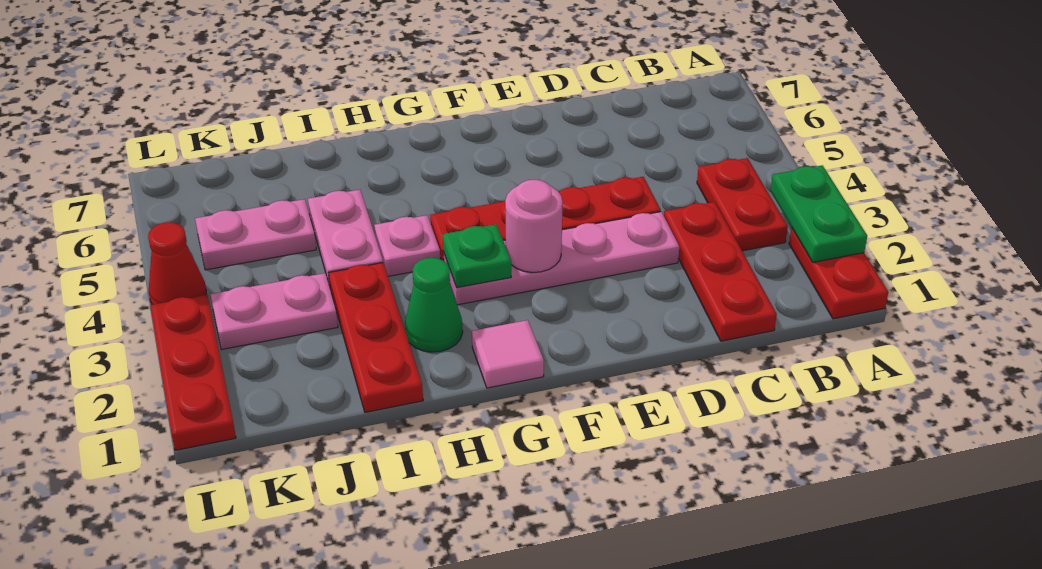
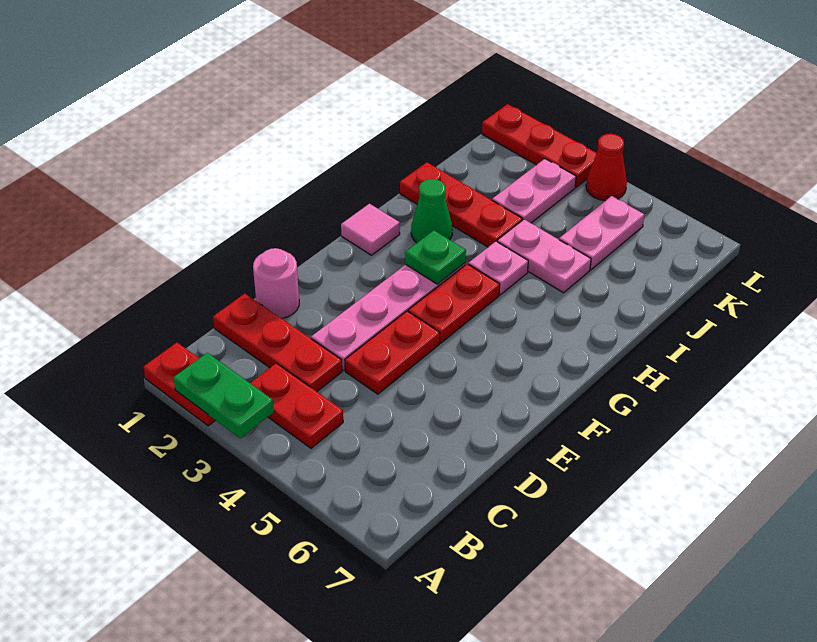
pink round brick F3 level 2 -> pink round brick D1 level 1

